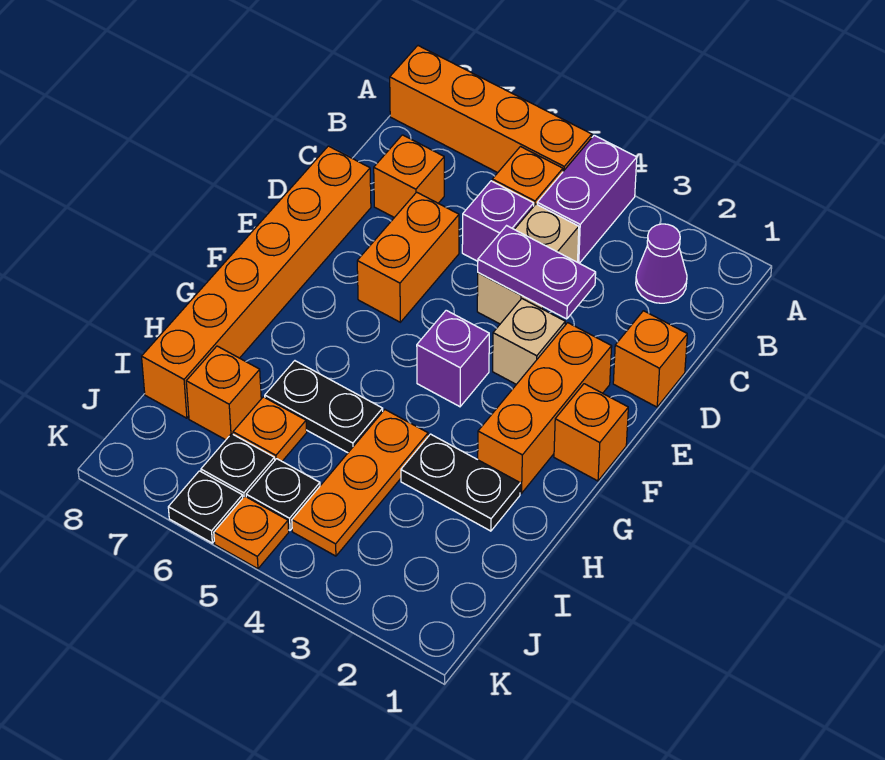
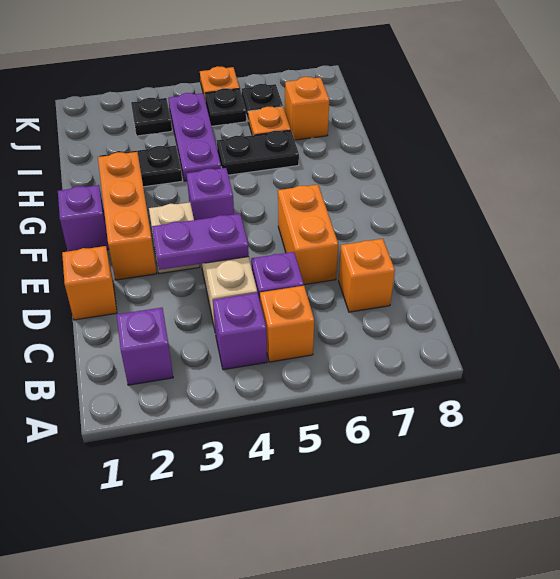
purple brick A4:B4 level 1 -> purple brick B4 level 1
orange brick A5:A8 level 1 -> none
purple cone B2 level 1 -> purple brick B2 level 1
orange brick D8:I8 level 1 -> none
orange brick F1 level 1 -> purple brick F1 level 1
orange plate H4:J4 level 1 -> purple plate H4:J4 level 1
black plate K6 level 1 -> black plate J3 level 1

